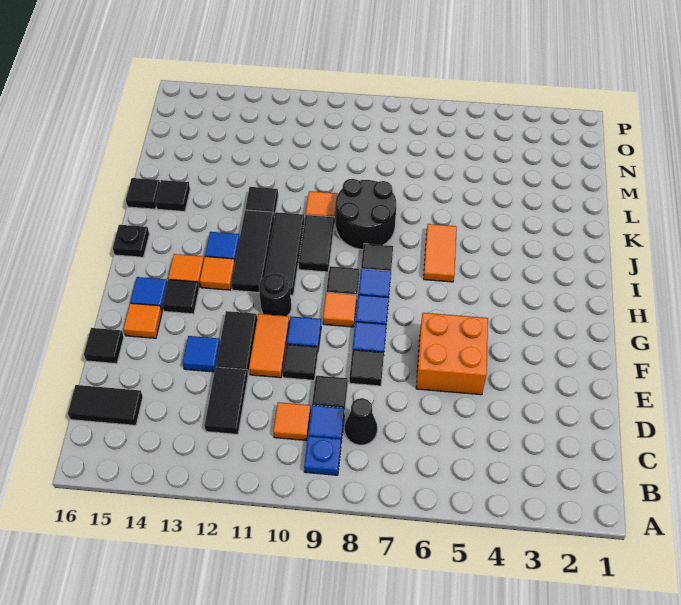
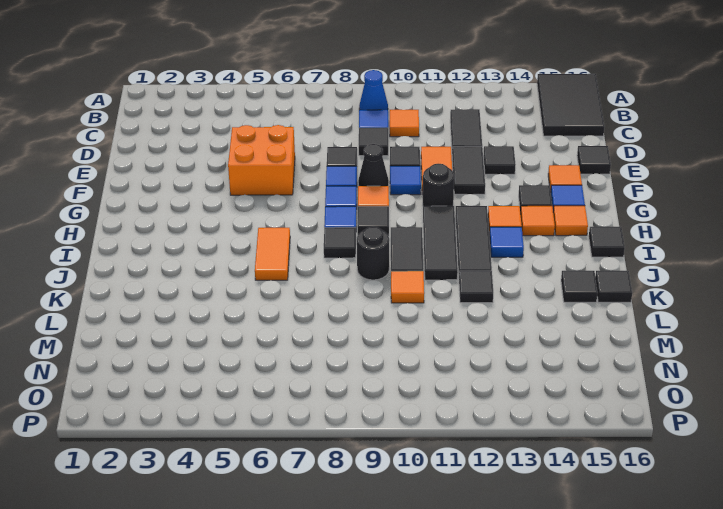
blue plate B9 level 1 -> blue cone B9 level 1
black cone C8 level 1 -> black cone F9 level 1
black tile C15:C16 level 1 -> black tile A15:C16 level 1
blue tile E13 level 1 -> black tile E13 level 1
none -> orange tile H15 level 1
black plate I16 level 1 -> black tile I16 level 1
black round brick J8:K9 level 1 -> black round brick J9 level 1

